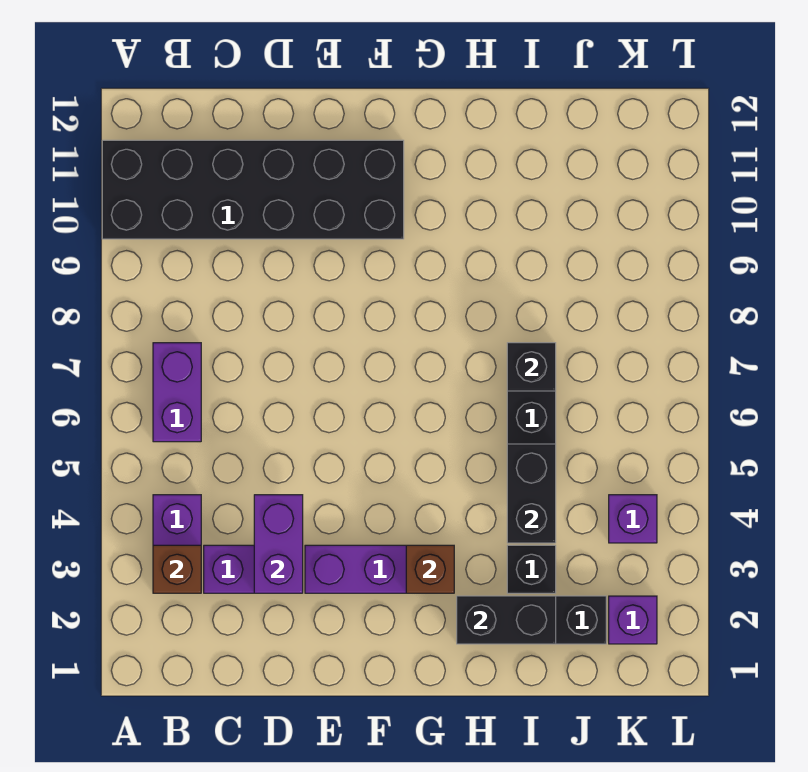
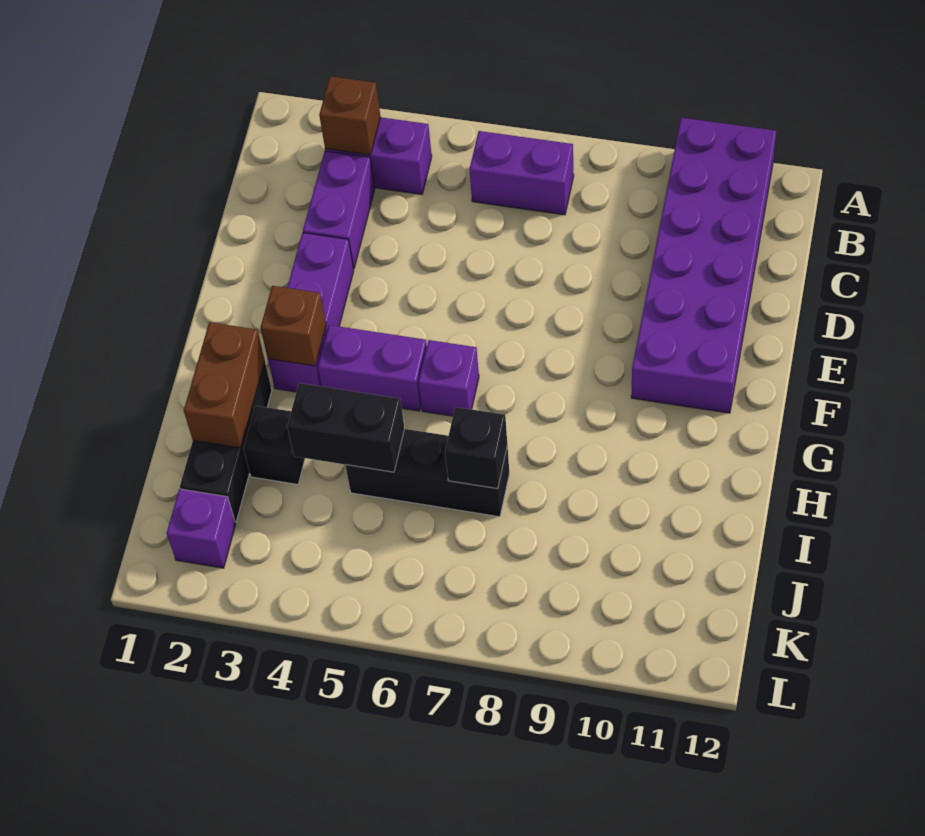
black brick A10:F11 level 1 -> purple brick A10:F11 level 1
purple brick D3:D4 level 2 -> purple brick G4:G5 level 1
black brick H2:I2 level 2 -> brown brick H2:I2 level 2
purple brick K4 level 1 -> purple brick G6 level 1

